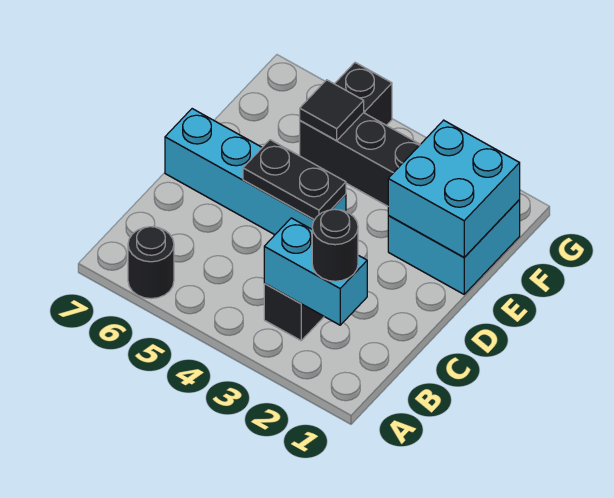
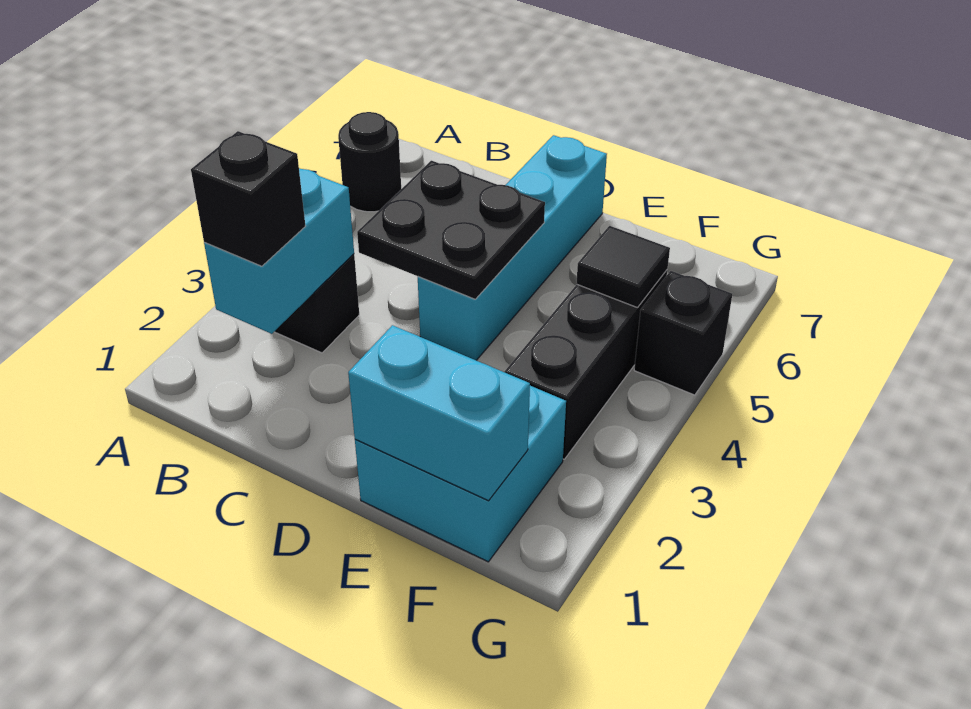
black round brick B2 level 3 -> black brick B2 level 3
black plate D4:D5 level 2 -> black plate C4:D5 level 2
cyan brick E1:F2 level 2 -> cyan brick E1:F1 level 2

